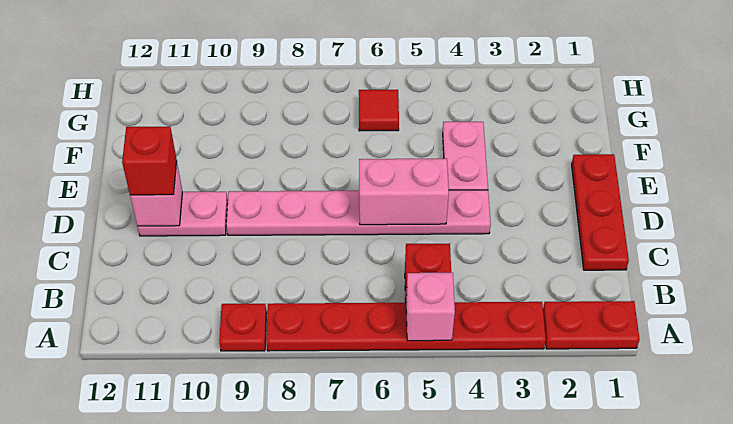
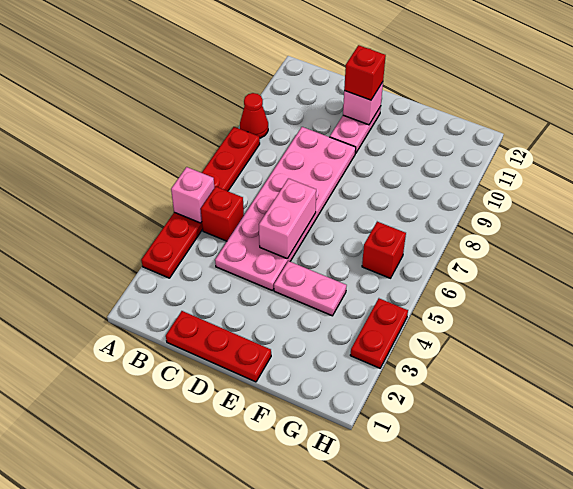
red plate A1:A2 level 1 -> red plate H3:H4 level 1
red plate A9 level 1 -> red cone A9 level 1
pink plate D4:D9 level 1 -> pink plate C4:D9 level 1
red tile G6 level 1 -> red brick G6 level 1

